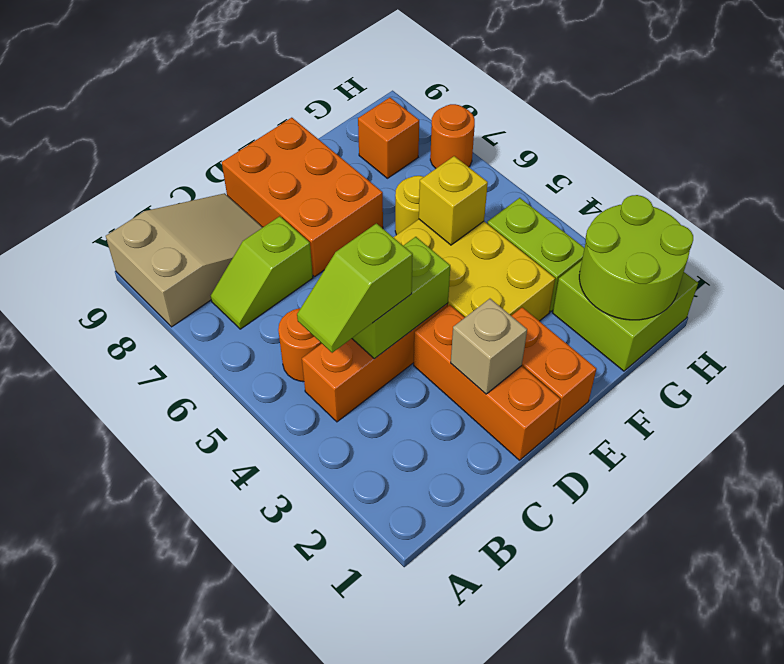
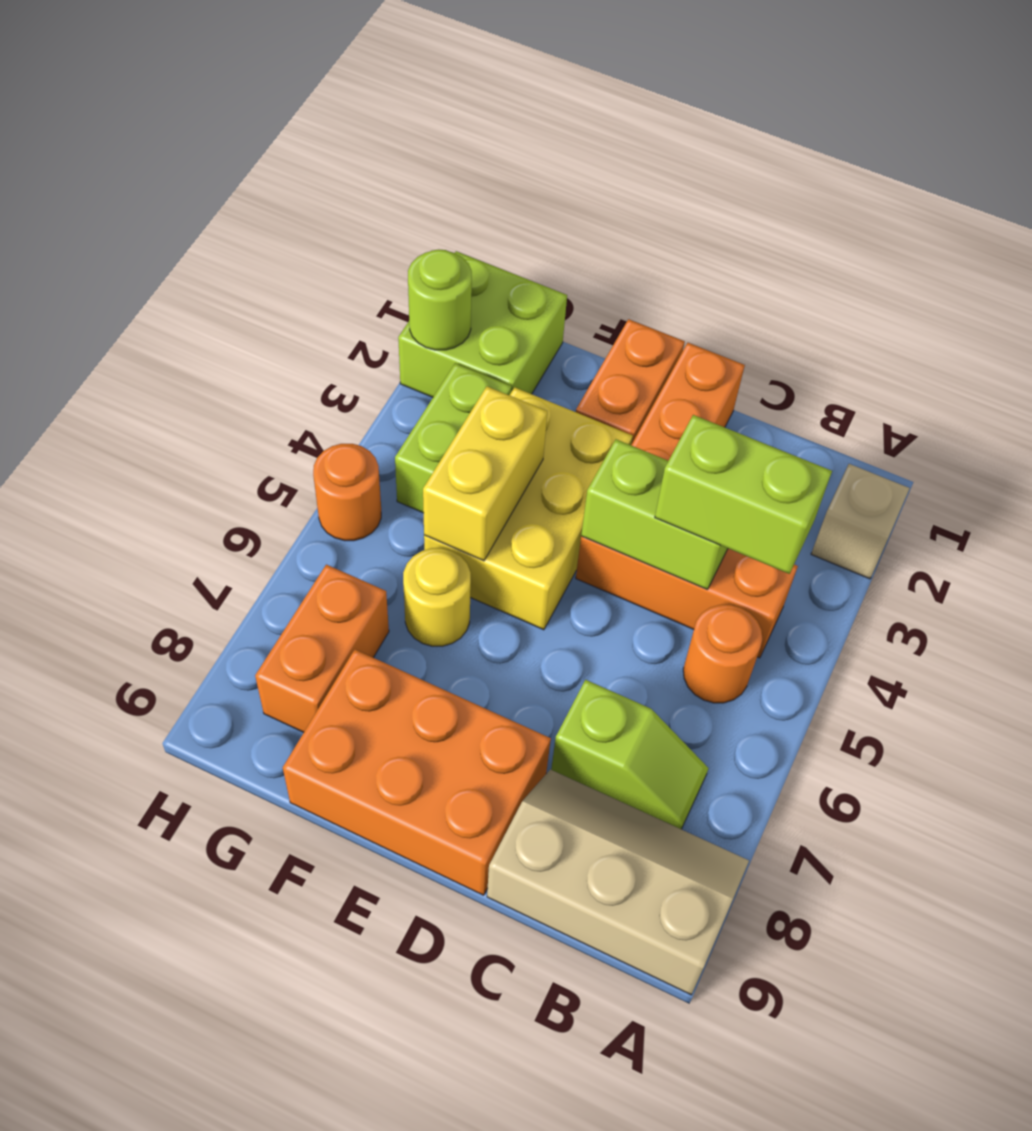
tan slope A8:C9 level 1 top A -> tan slope A8:C9 level 1 top 9
lime slope B4:C4 level 3 top C -> lime brick B4:C4 level 3
tan brick D2 level 2 -> tan brick A2 level 1
orange brick D7:E9 level 1 -> orange brick D8:F9 level 1
yellow brick F5 level 2 -> yellow brick F4:F5 level 2
lime round brick G1:H2 level 2 -> lime round brick H2 level 2
orange brick G8 level 1 -> orange brick G7:G8 level 1
orange round brick H7 level 1 -> orange round brick H5 level 1

